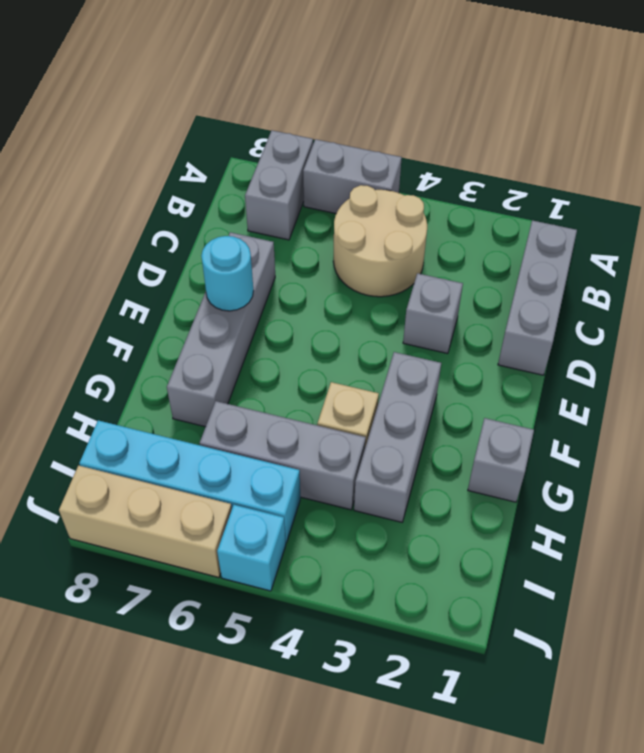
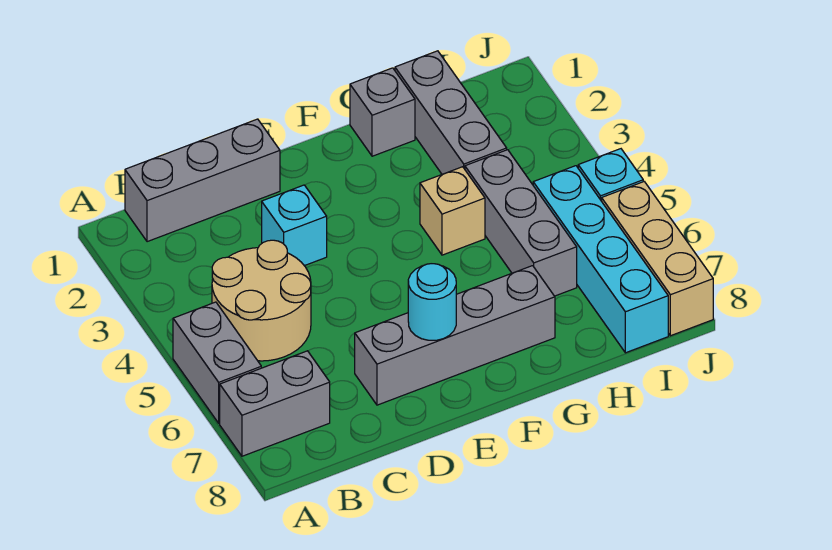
grey brick D3 level 1 -> cyan brick D3 level 1
grey brick F3:H3 level 1 -> grey brick H1:H3 level 1

